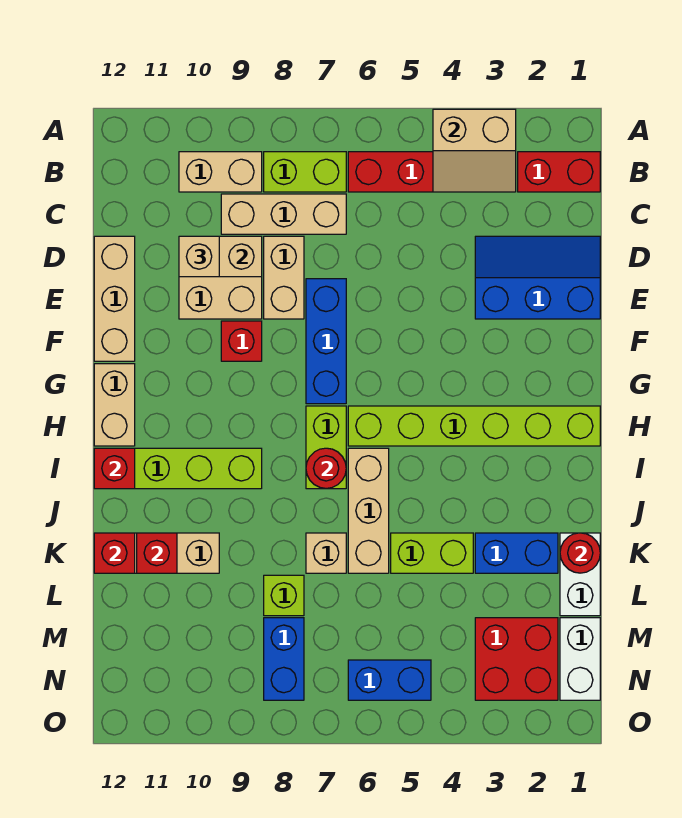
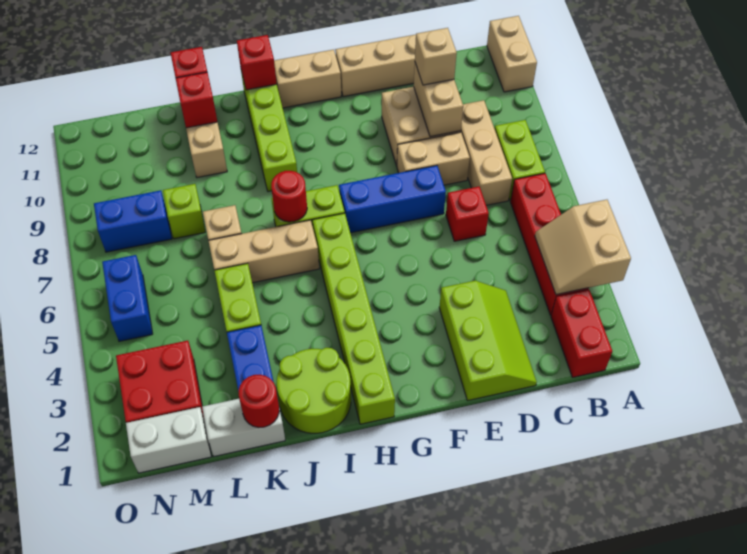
tan brick B9:B10 level 1 -> tan brick A11:A12 level 1
blue slope D1:E3 level 1 top E -> lime slope D1:E3 level 1 top E
red brick F9 level 1 -> red brick D6 level 1
none -> lime round brick I1:J2 level 1

